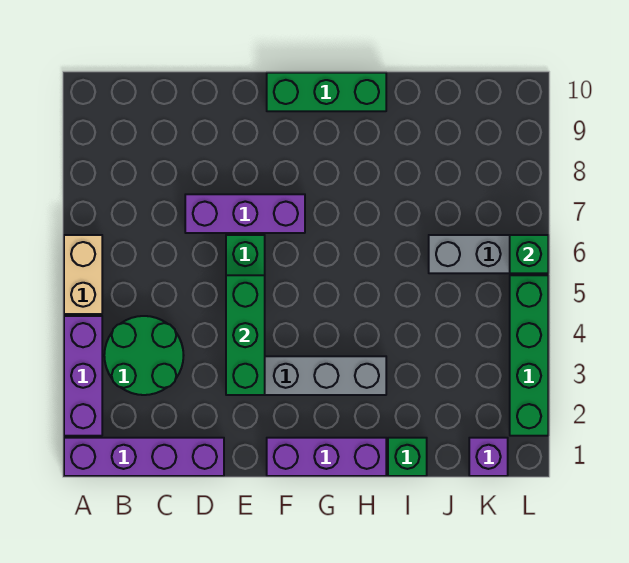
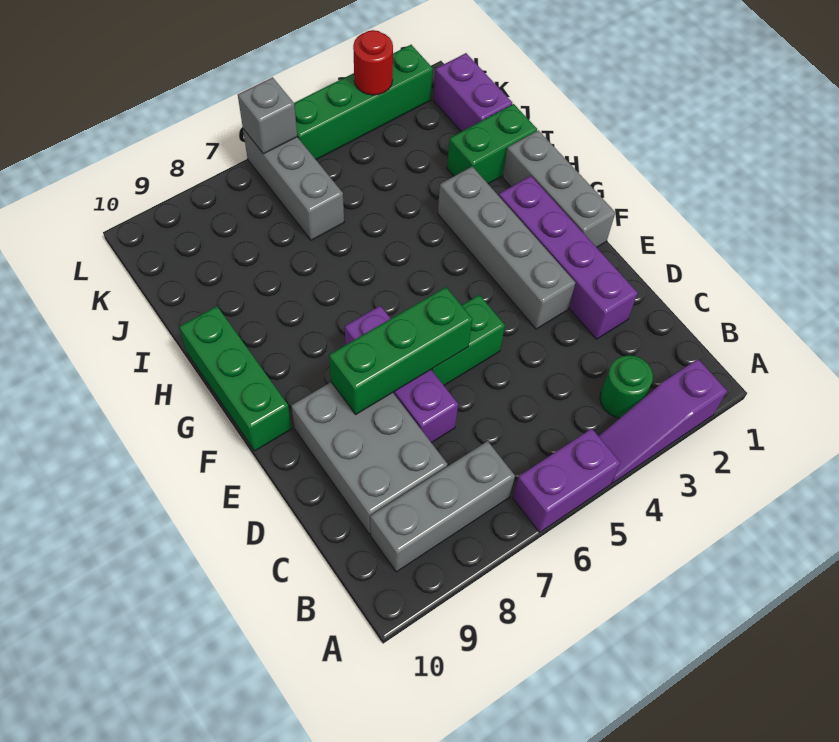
purple brick A1:D1 level 1 -> purple brick D2:G2 level 1
purple brick A2:A4 level 1 -> purple slope A2:A4 level 1 top 2
tan brick A5:A6 level 1 -> purple brick A5:A6 level 1
green round brick B3:C4 level 1 -> green round brick B3 level 1
none -> grey brick B7:B9 level 1
none -> grey brick C8:E9 level 1
green brick E3:E5 level 2 -> green brick E6:E8 level 2
purple brick F1:H1 level 1 -> grey brick F1:H1 level 1
green brick I1 level 1 -> green brick I1:I2 level 1
purple brick K1 level 1 -> purple brick J1:K1 level 1
none -> red round brick L3 level 2
green brick L6 level 2 -> grey brick L6 level 2

